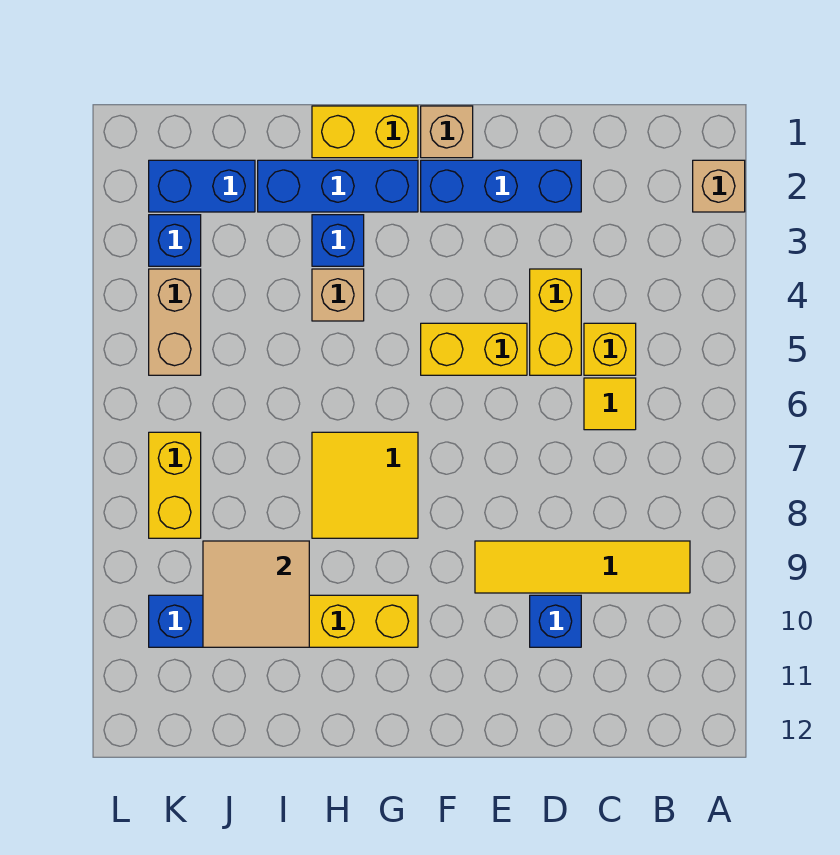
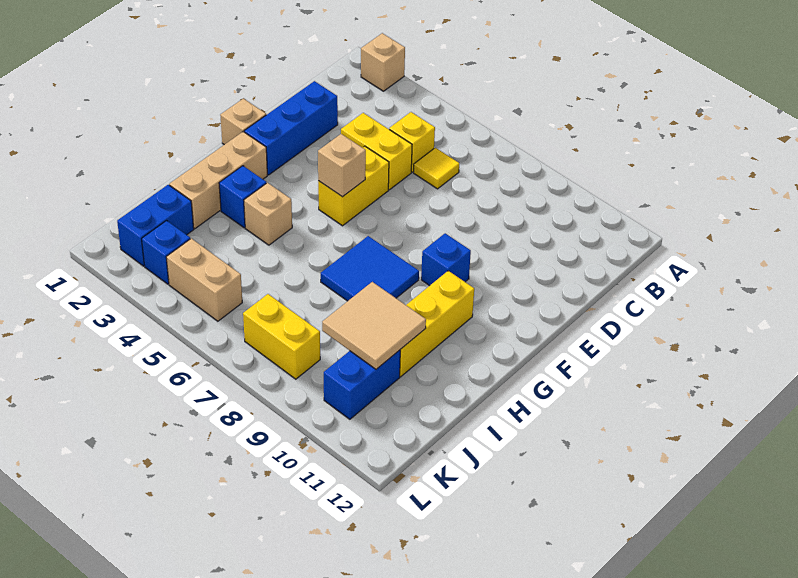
yellow tile B9:E9 level 1 -> none
blue brick D10 level 1 -> blue brick F9 level 1
none -> tan brick F5 level 2
yellow brick G1:H1 level 1 -> none
blue brick G2:I2 level 1 -> tan brick G2:I2 level 1
yellow tile G7:H8 level 1 -> blue tile G7:H8 level 1

